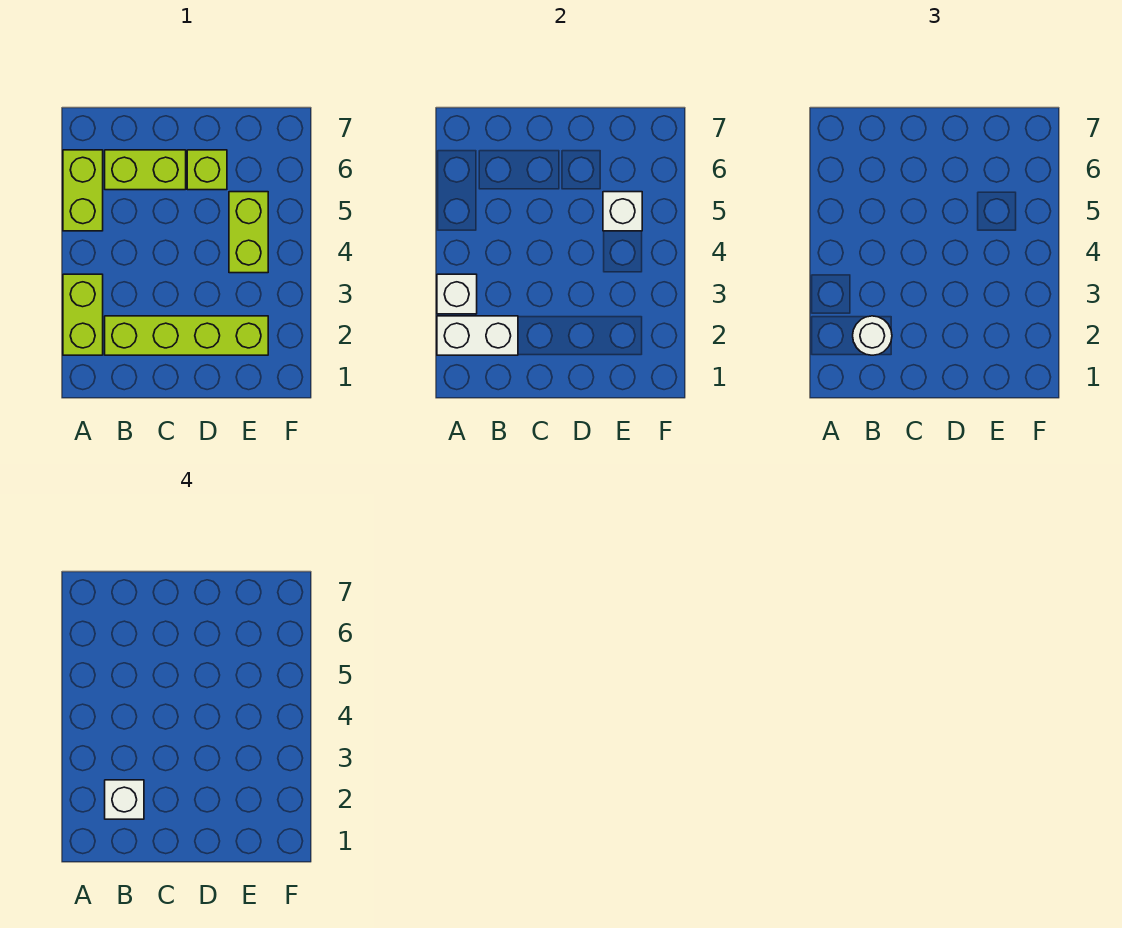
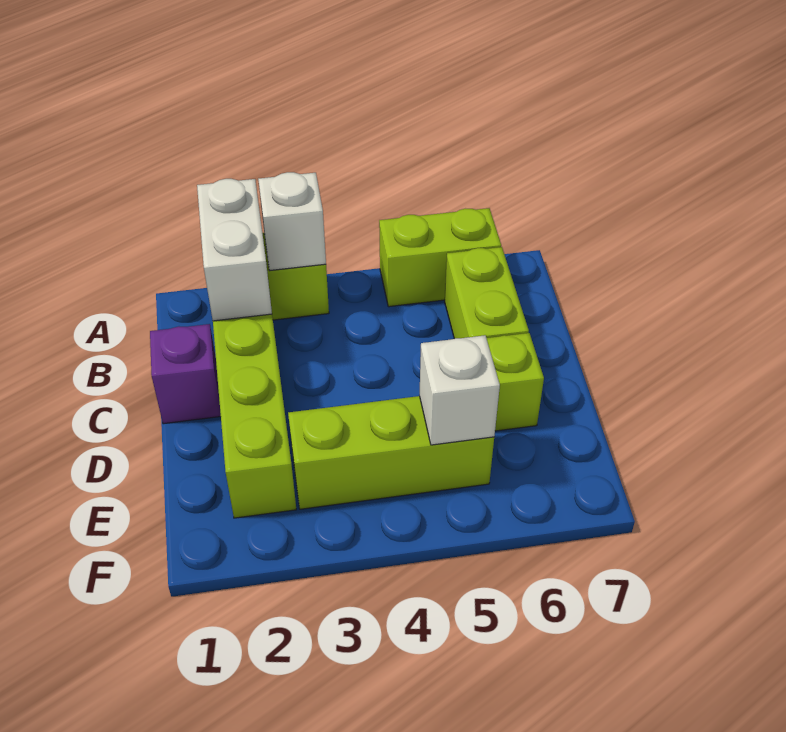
white round brick B2 level 3 -> none
white brick B2 level 4 -> none
none -> purple brick C1 level 1
lime brick E4:E5 level 1 -> lime brick E3:E5 level 1

